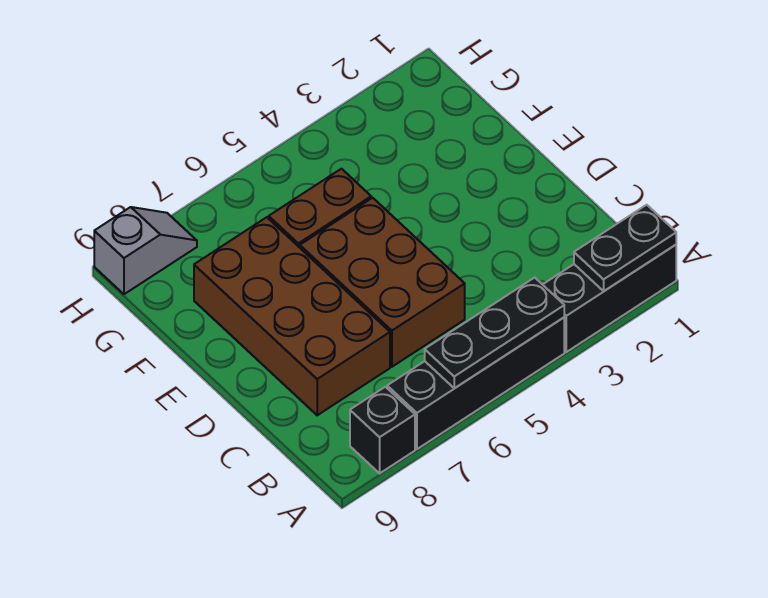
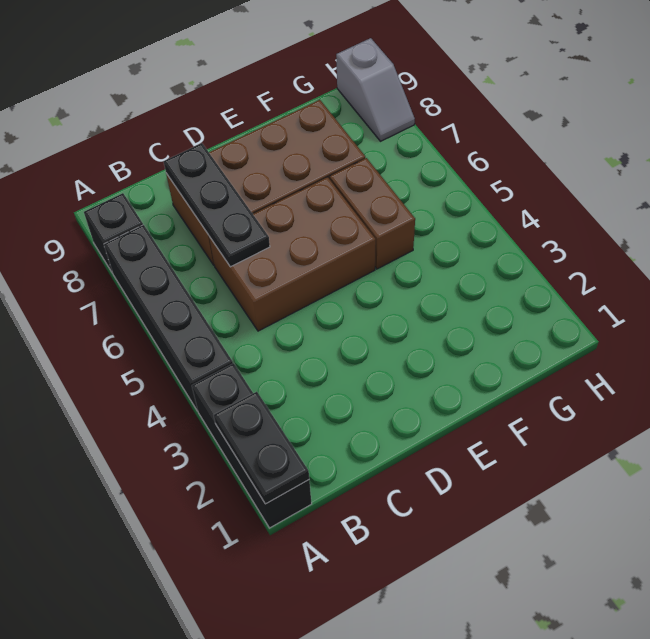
black plate A4:A6 level 2 -> black plate C6:C8 level 2

